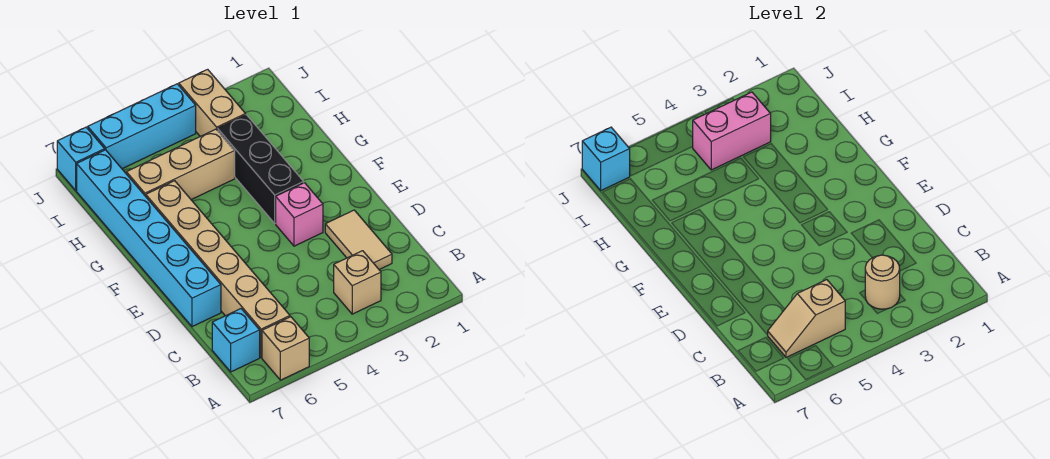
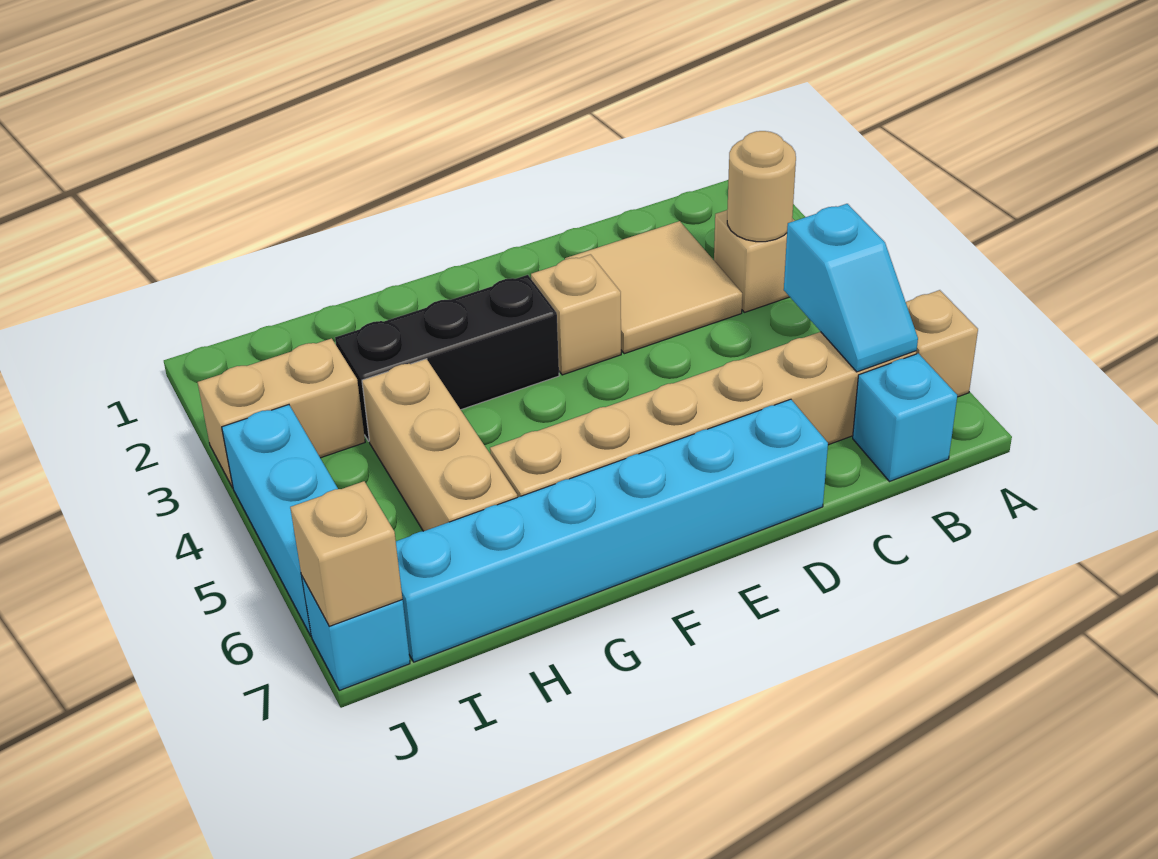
tan slope B5:B6 level 2 top 5 -> cyan slope B5:B6 level 2 top 5
tan tile C2:D2 level 1 -> tan tile C2:D3 level 1
pink brick E3 level 1 -> tan brick E3 level 1
pink brick I3:I4 level 2 -> none
cyan brick J7 level 2 -> tan brick J7 level 2

